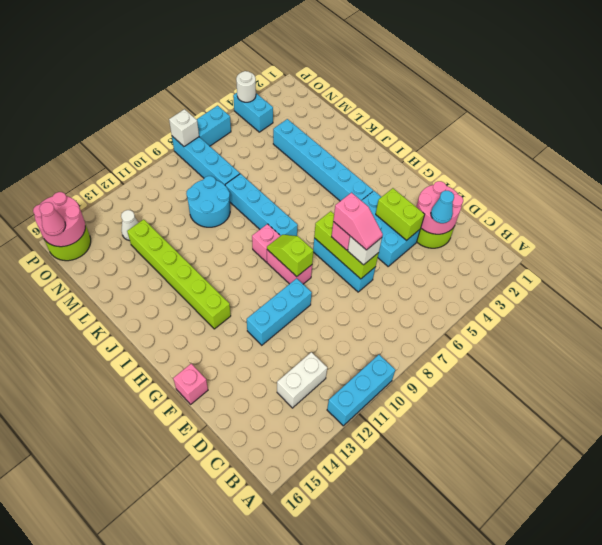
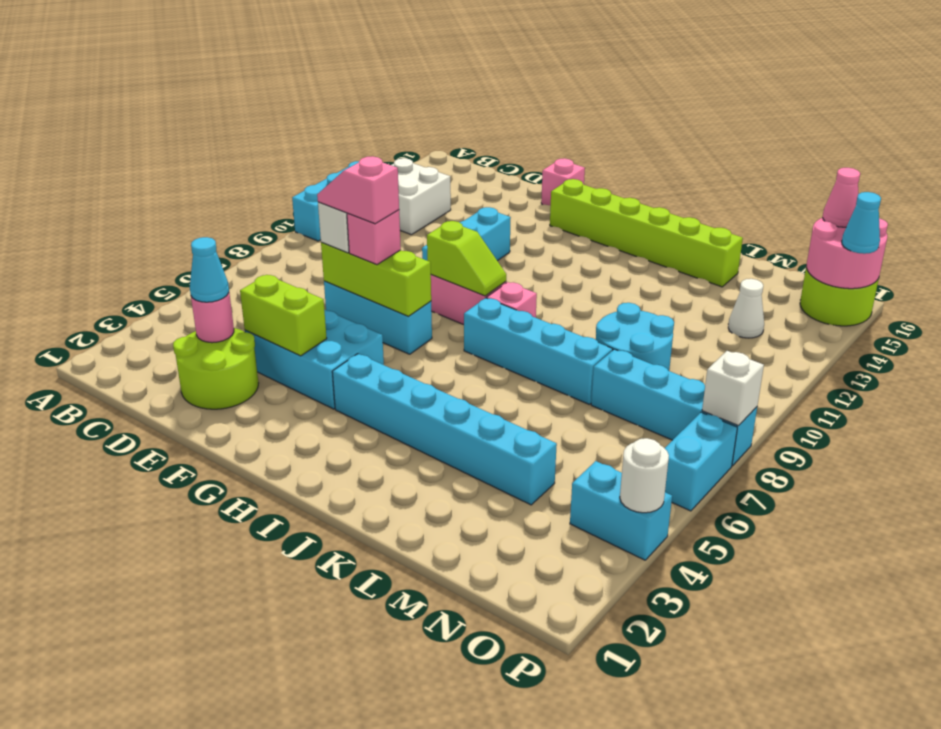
white brick C12:C13 level 1 -> white brick B12:C13 level 1
pink round brick D2:E3 level 2 -> pink round brick D3 level 2
lime brick H13:M13 level 1 -> lime brick G15:L15 level 1
none -> cyan cone P15 level 3

